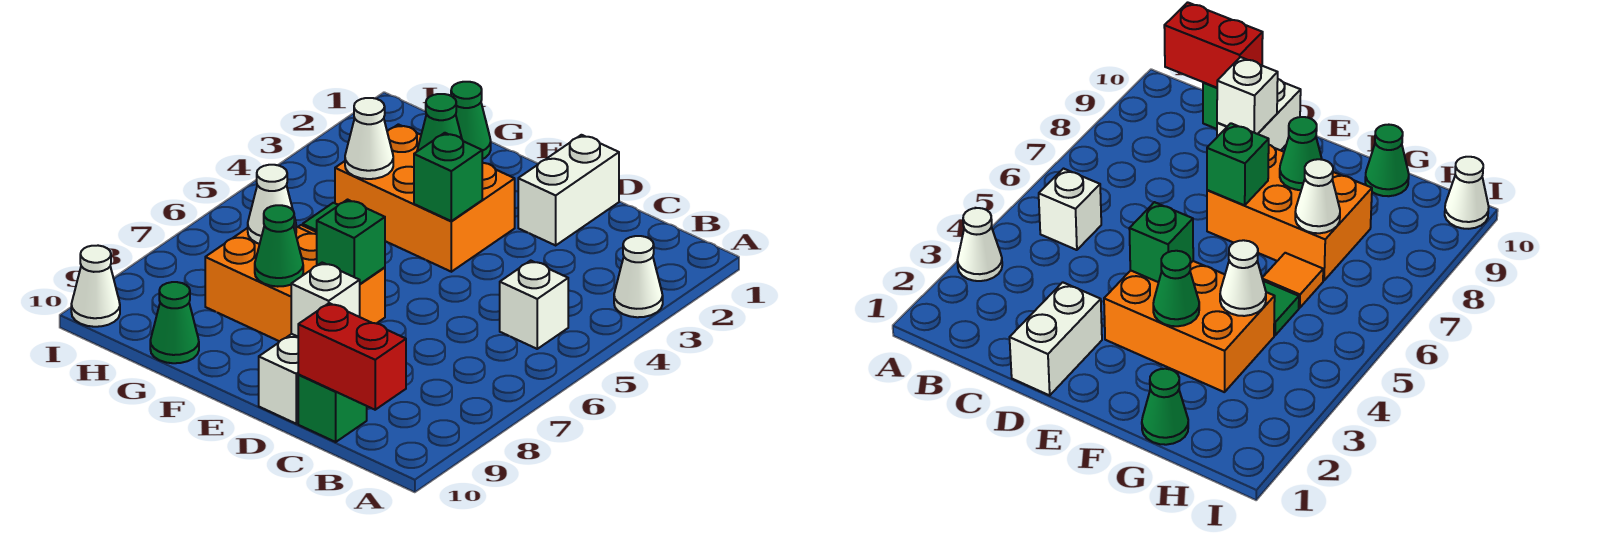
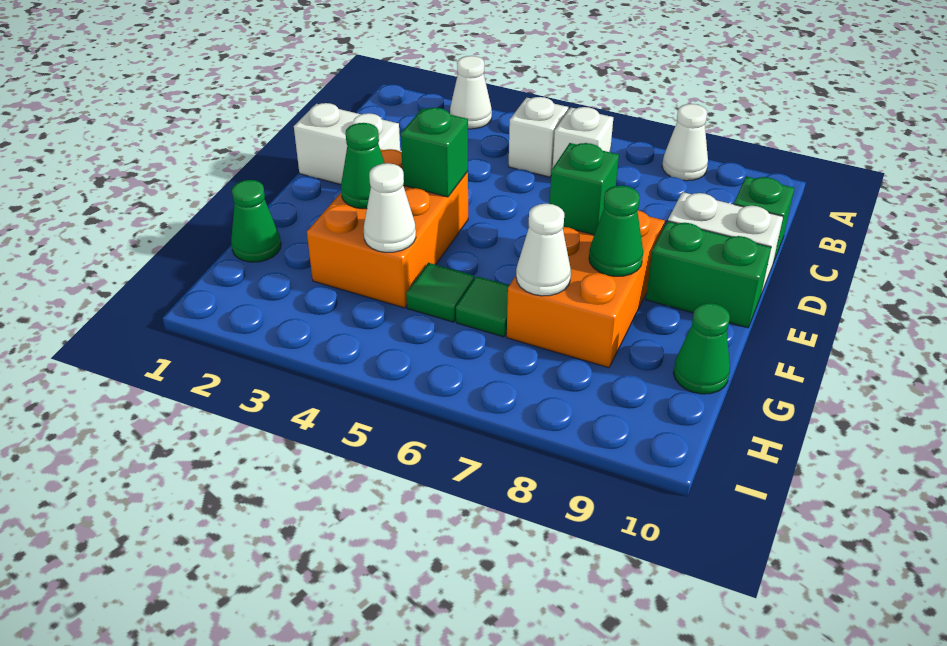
red brick B10:C10 level 2 -> none
white brick D9 level 2 -> white brick B6 level 1
none -> green brick E9:E10 level 1
orange tile G6 level 1 -> green tile G6 level 1
white cone I10 level 1 -> white cone A8 level 1

